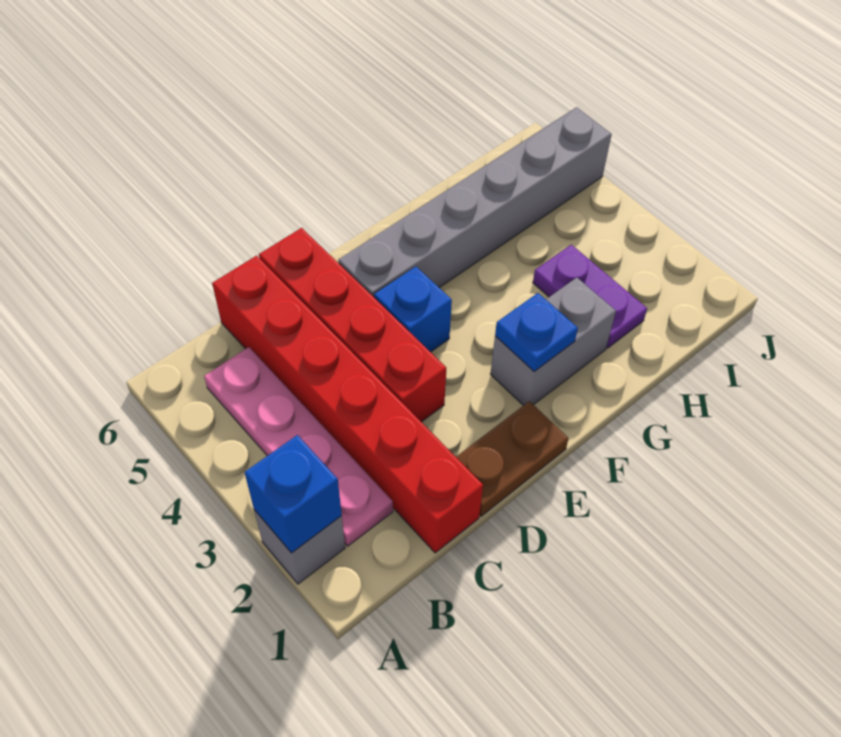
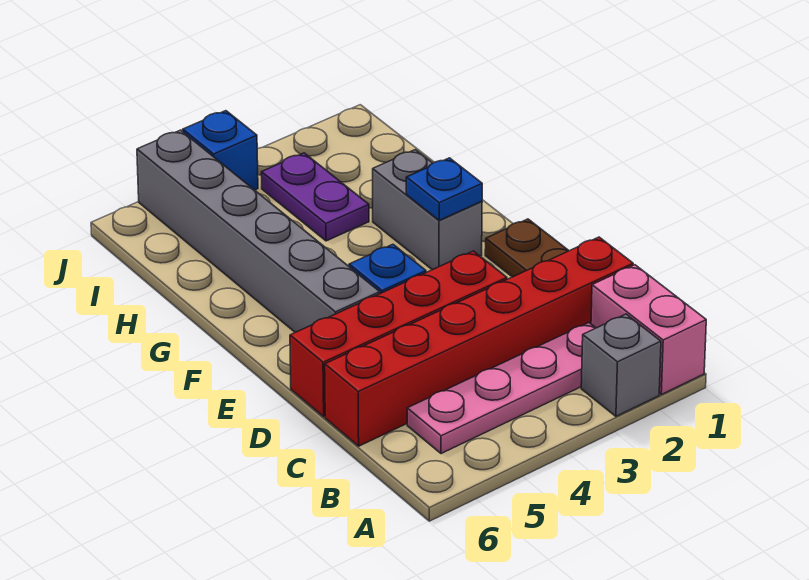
none -> pink brick A1:B1 level 1
blue brick A2 level 2 -> blue brick J4 level 1
purple plate H2:H3 level 1 -> purple plate H3:I3 level 1

